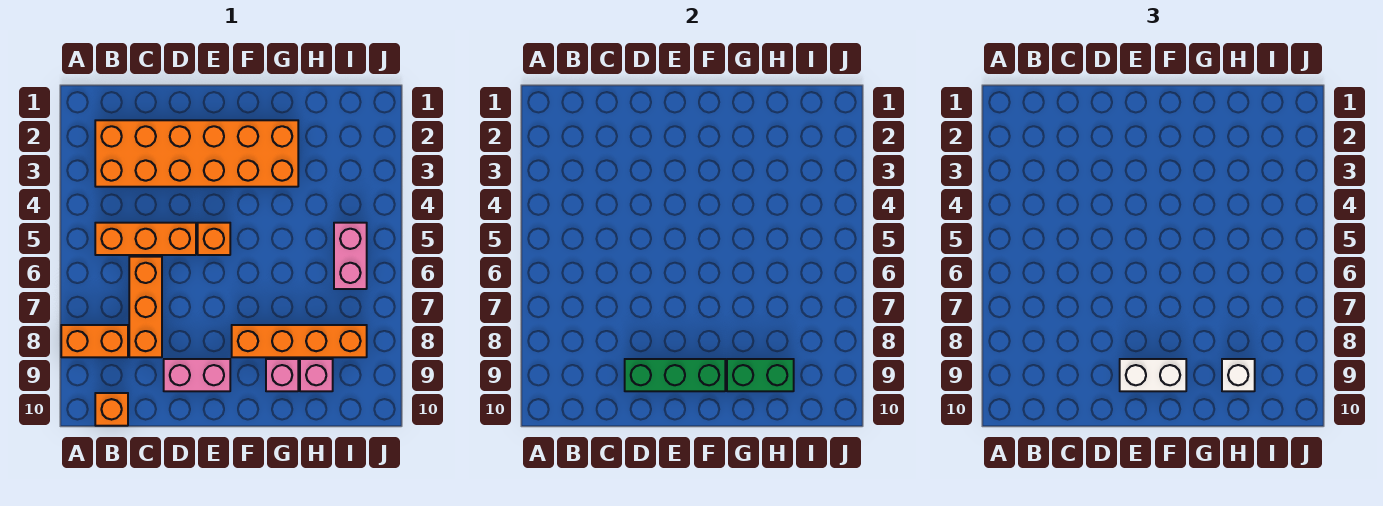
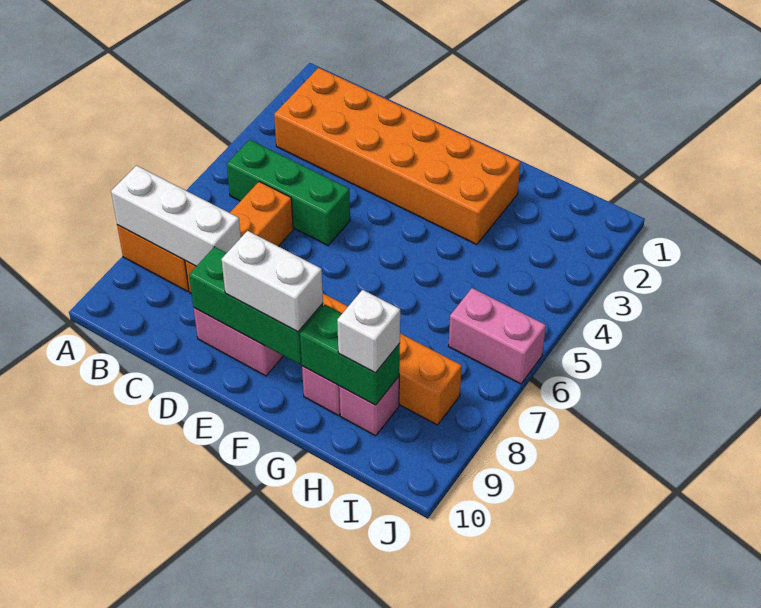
none -> white brick A8:C8 level 2
orange brick B5:D5 level 1 -> green brick B5:D5 level 1
orange brick B10 level 1 -> none
orange brick E5 level 1 -> none
pink brick I5:I6 level 1 -> pink brick I6:J6 level 1

